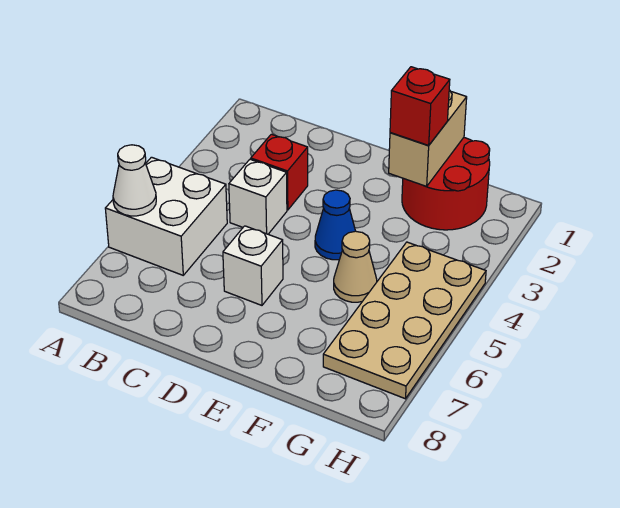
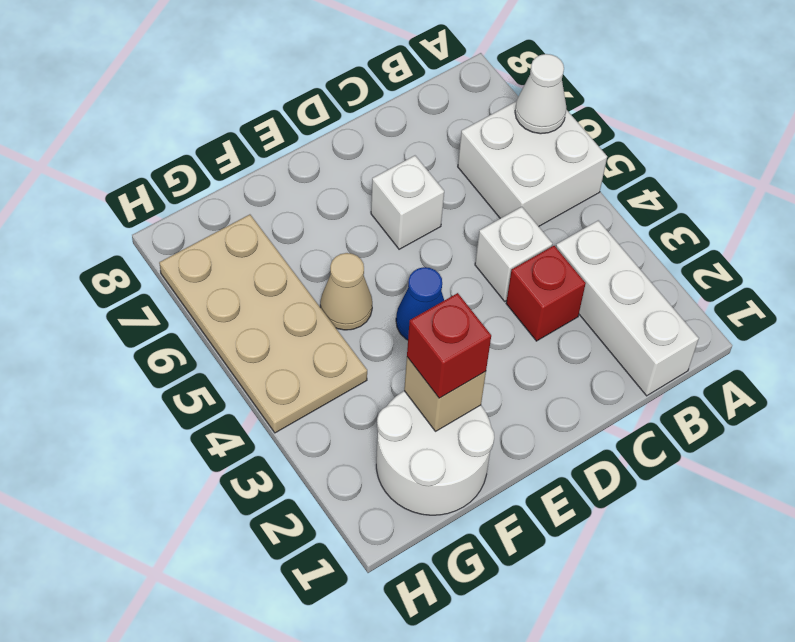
none -> white brick B1:B3 level 1
red round brick F1:G2 level 1 -> white round brick F1:G2 level 1
tan brick F1:F2 level 2 -> tan brick F2 level 2

